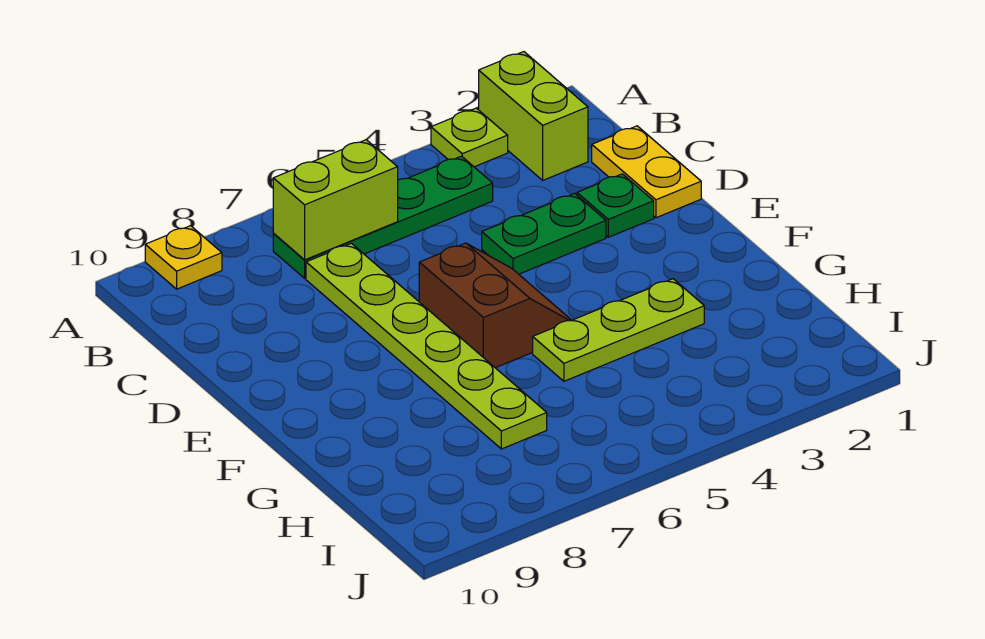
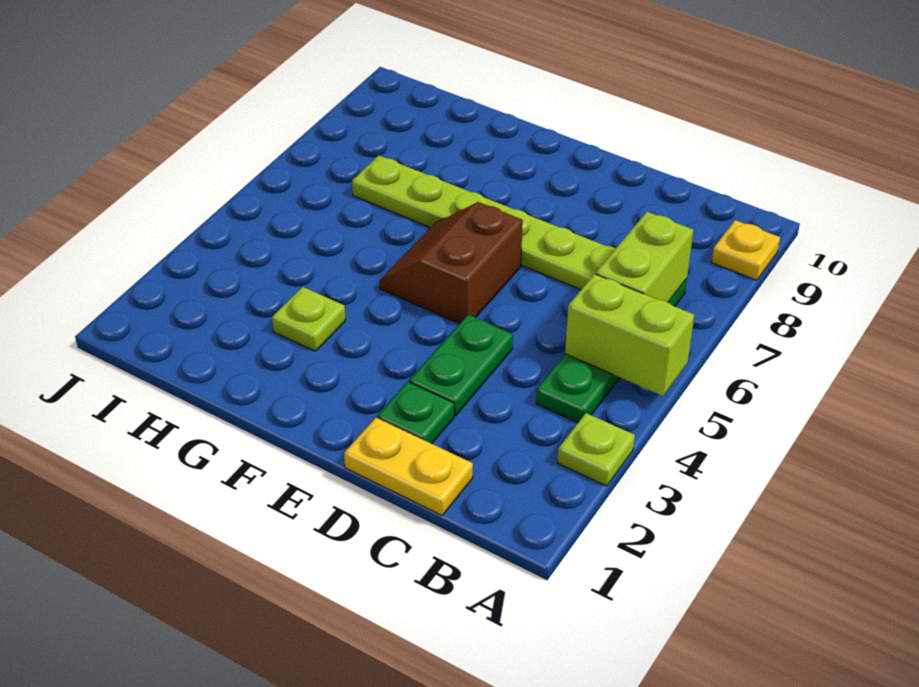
lime brick A2:B2 level 1 -> lime brick A5:B5 level 2
brown slope E5:F6 level 1 top 6 -> brown slope E5:F6 level 1 top E
lime plate G3:G5 level 1 -> lime plate G3 level 1

